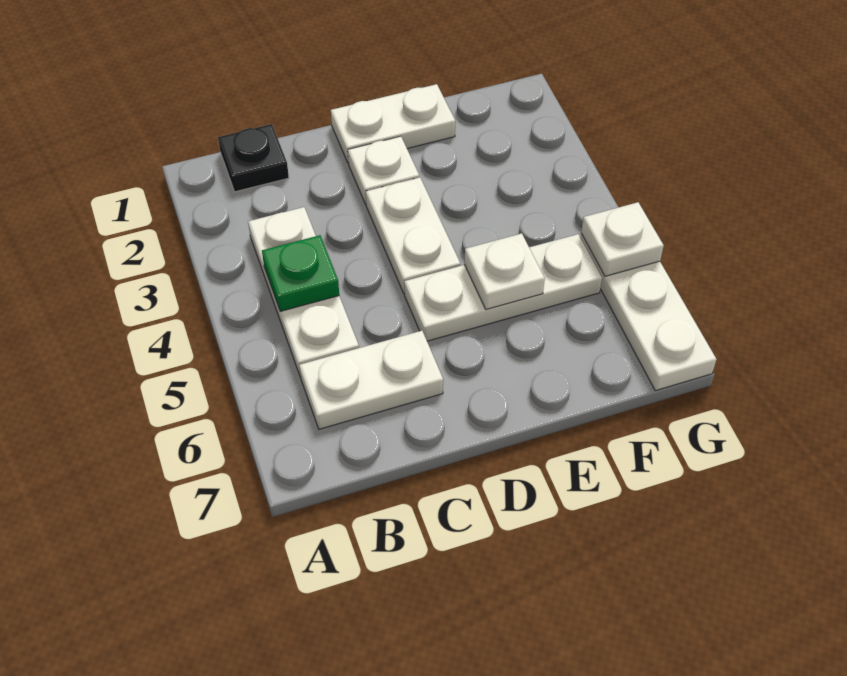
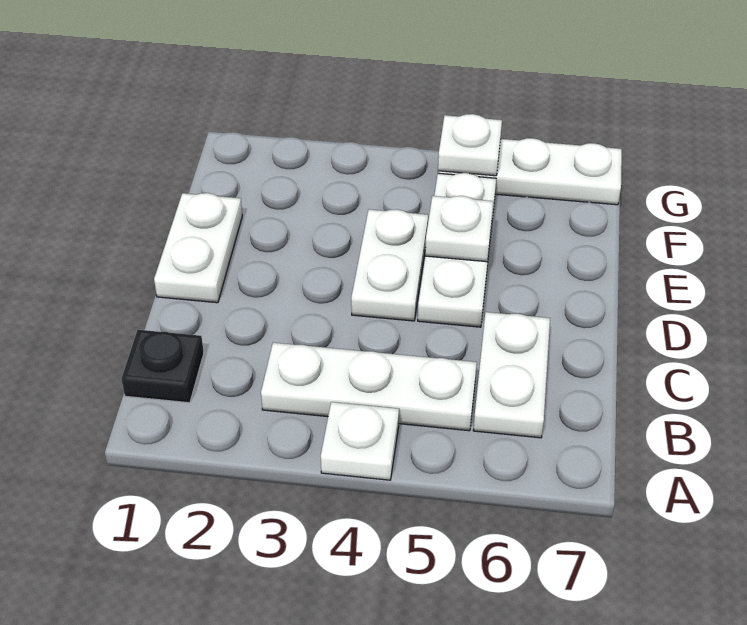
green plate B4 level 2 -> none
white plate D2 level 1 -> white plate A4 level 1
white plate D3:D4 level 1 -> white plate D4:E4 level 1

